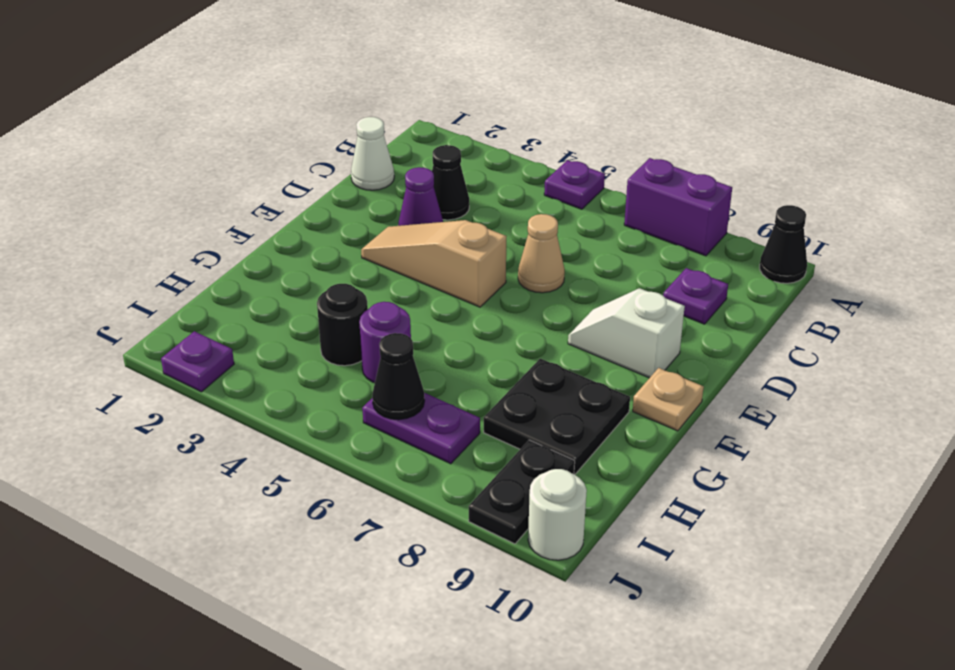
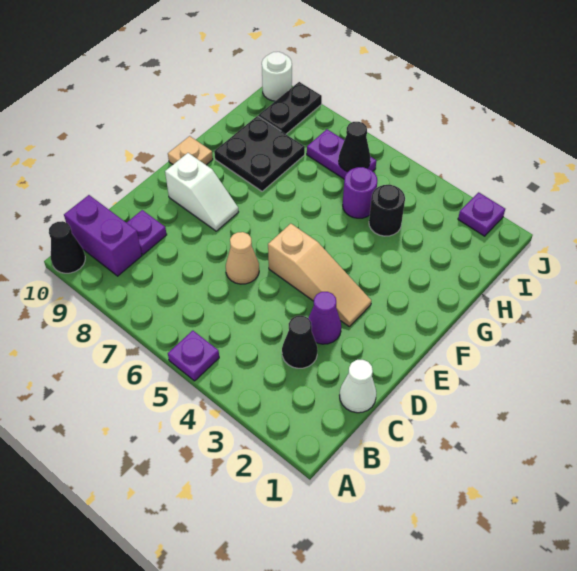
purple brick A7:A8 level 1 -> purple brick B9:B10 level 1

